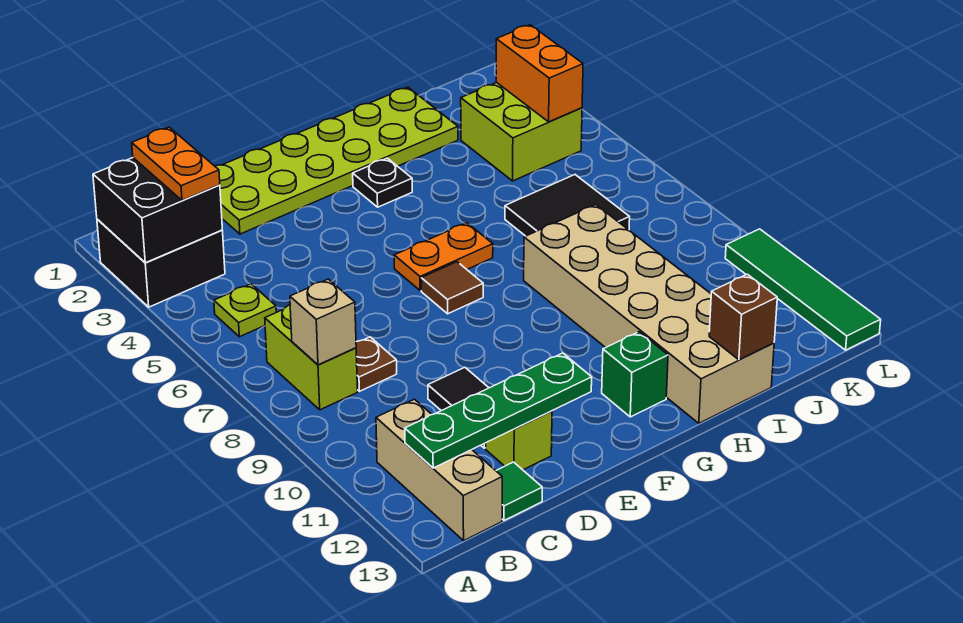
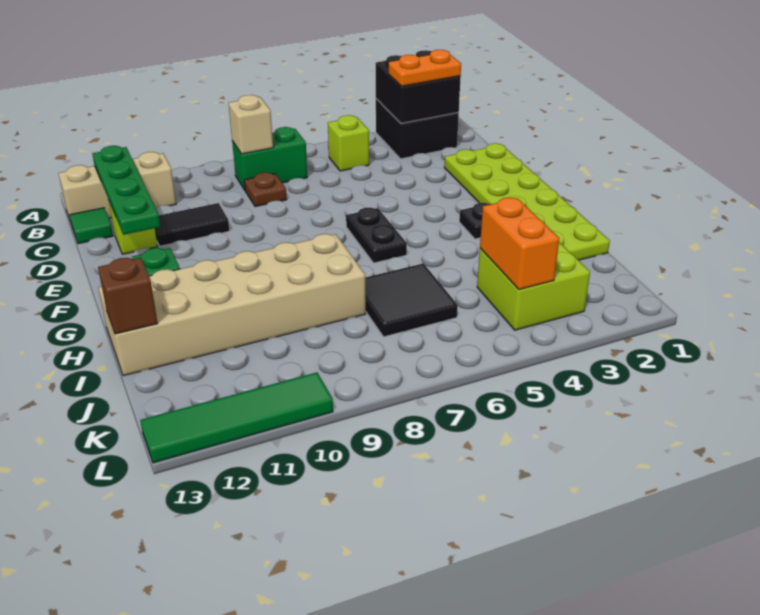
lime plate B5 level 1 -> lime brick B5 level 1
lime brick B7:B8 level 1 -> green brick B7:B8 level 1
orange plate F6:G6 level 1 -> black plate F6:G6 level 1
brown tile F7 level 1 -> none
orange brick K3:K4 level 2 -> orange brick J4:K4 level 2

